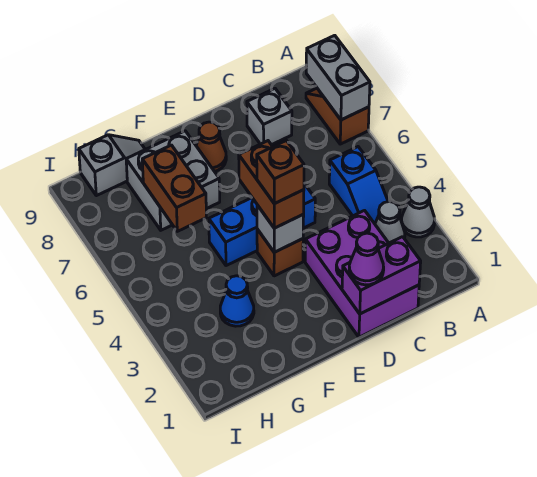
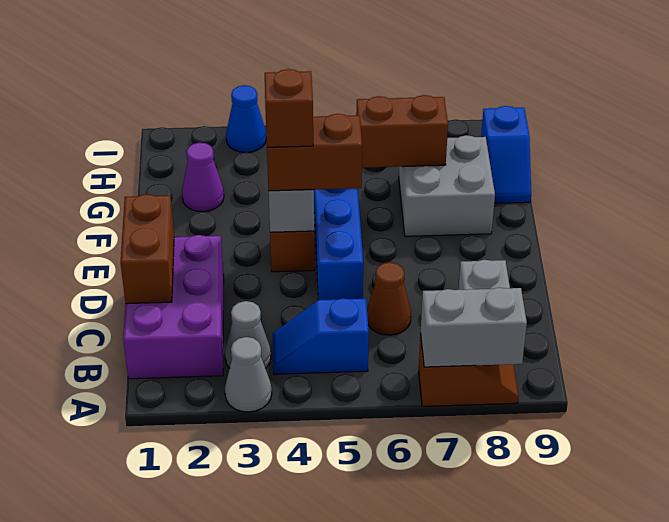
purple brick C1:D3 level 1 -> purple brick B1:D2 level 1
purple brick C1:D1 level 2 -> brown brick C1:D1 level 2
purple cone D1 level 3 -> purple cone G2 level 1
brown cone E8 level 1 -> brown cone C6 level 1
blue cone G3 level 1 -> blue cone I3 level 1
grey slope G9:H9 level 1 top H -> blue slope G9:H9 level 1 top H

